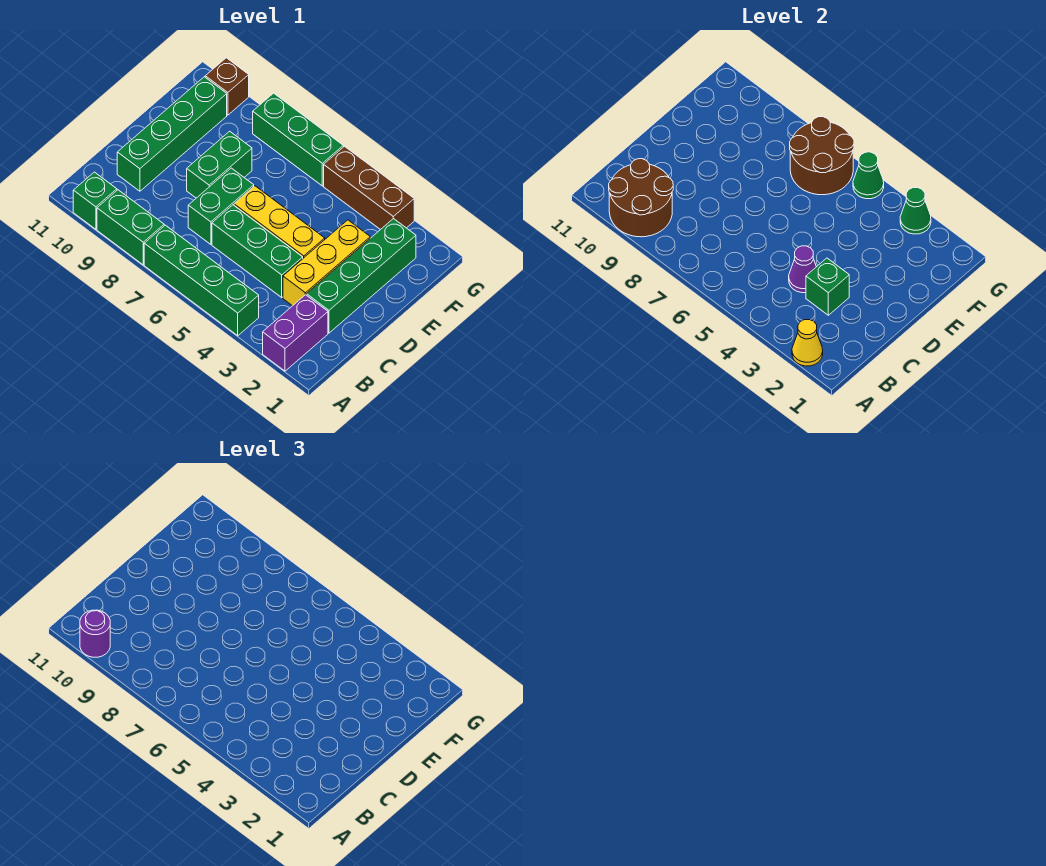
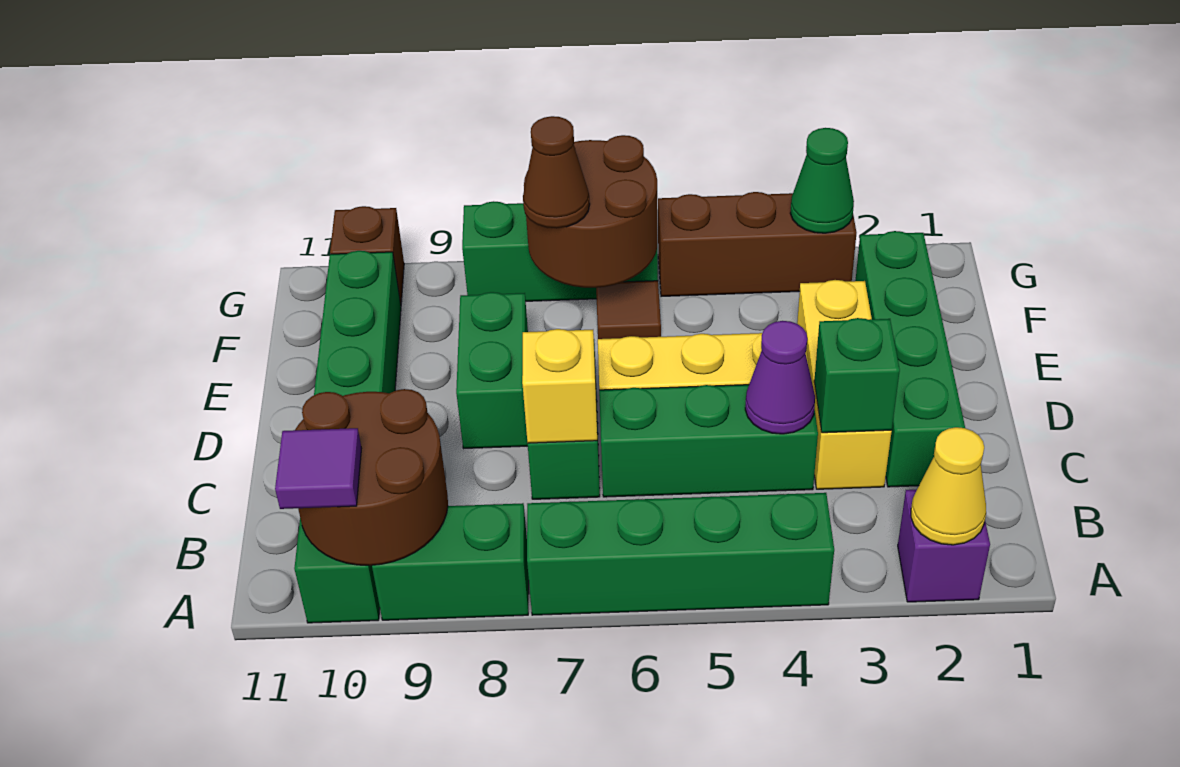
purple brick A2:B2 level 1 -> purple brick A2 level 1
purple round brick A10 level 3 -> purple tile A10 level 3
none -> yellow brick C7 level 2
none -> brown tile F6 level 1
none -> brown cone F7 level 3
green cone G5 level 2 -> none

